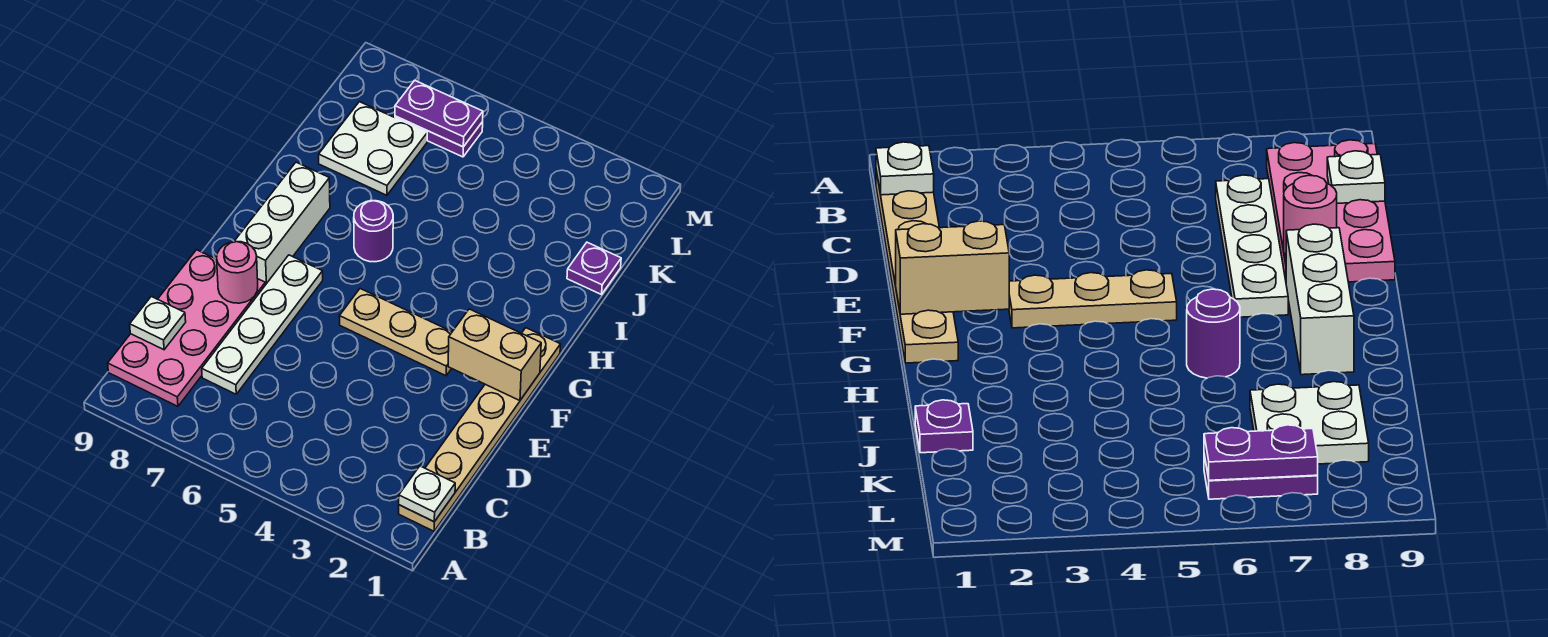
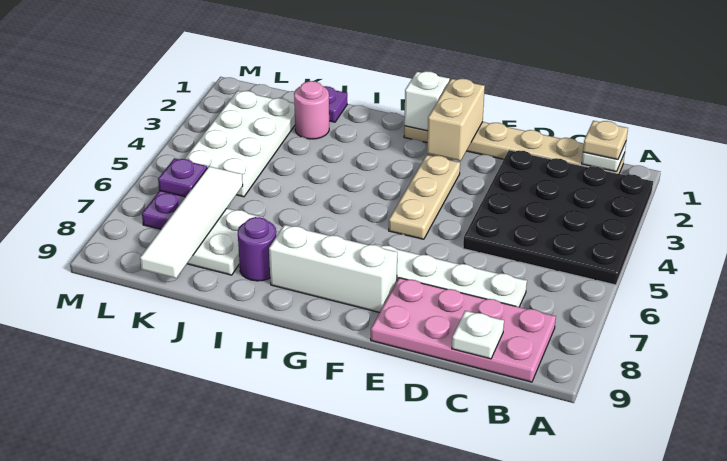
none -> black plate A2:D5 level 1
none -> tan plate B1 level 3
pink round brick E8 level 2 -> pink round brick J2 level 1
none -> white brick G1 level 2
purple round brick H6 level 1 -> purple round brick I8 level 1
none -> white plate K2:L5 level 1
none -> white tile K6:K9 level 2
purple plate L6:L7 level 2 -> purple plate L6 level 2

